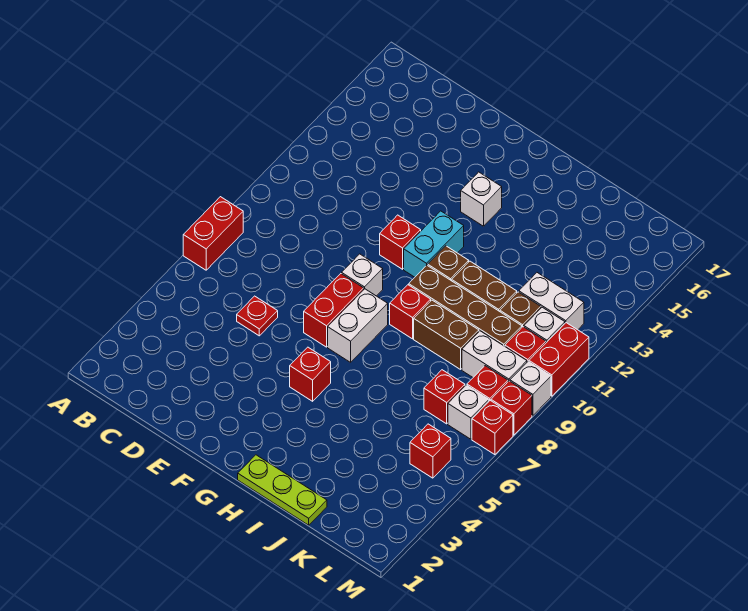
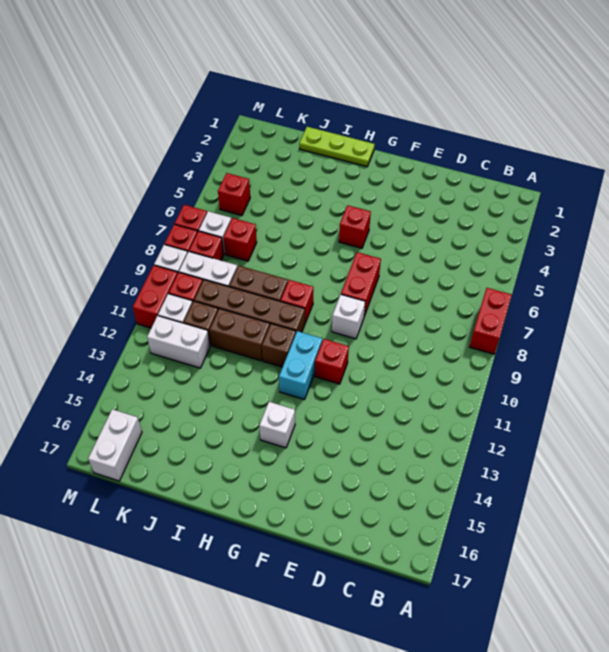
red plate D6 level 1 -> none
white brick G7:G8 level 1 -> white brick L16:L17 level 1

